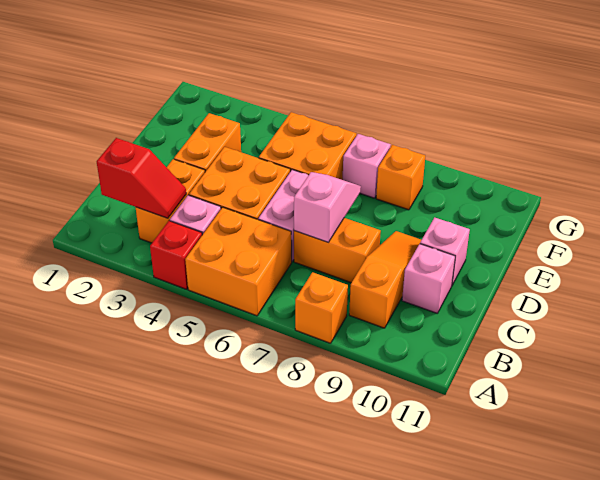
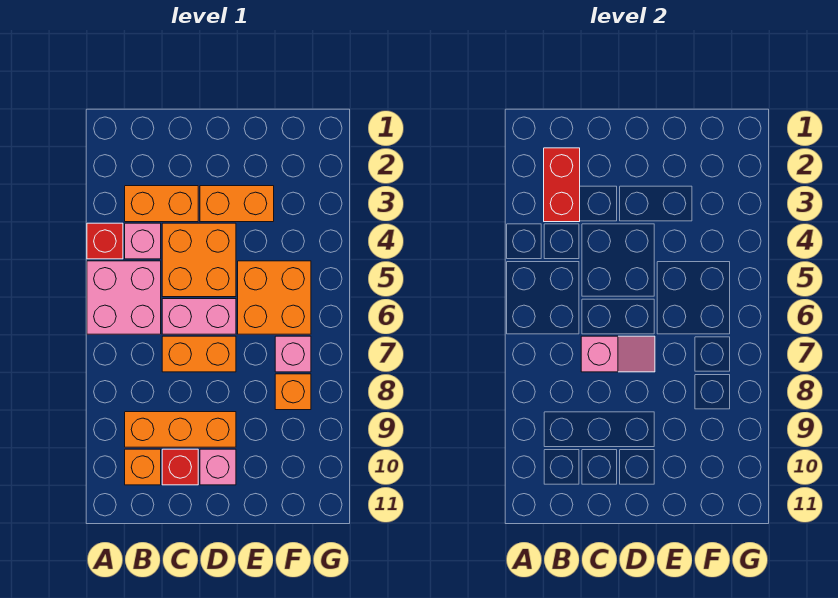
orange brick A5:B6 level 1 -> pink brick A5:B6 level 1
orange brick A8 level 1 -> orange brick B10 level 1
red slope B2:B3 level 2 top 2 -> red brick B2:B3 level 2
orange slope B9:D9 level 1 top B -> orange brick B9:D9 level 1
orange brick C7:C8 level 1 -> orange brick C7:D7 level 1
pink brick C10 level 1 -> red brick C10 level 1

